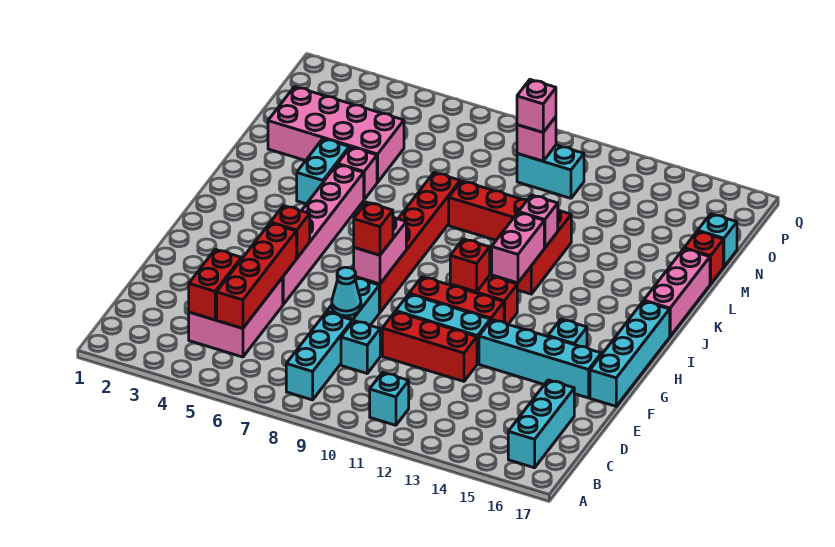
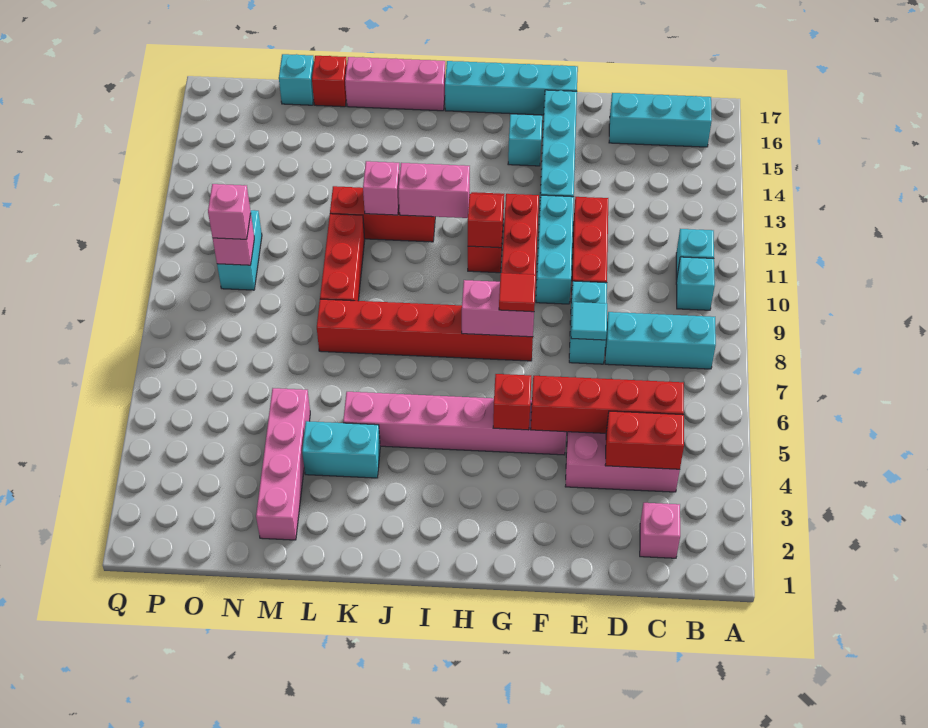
cyan brick D9 level 1 -> cyan brick B10 level 1
cyan brick E8:F8 level 1 -> cyan brick E8:E9 level 1
cyan cone E8 level 2 -> cyan tile E8 level 2
red brick G8 level 3 -> red tile G8 level 3
pink brick L5 level 1 -> pink brick C2 level 1
pink brick M2:N5 level 1 -> pink brick M2:M5 level 1

